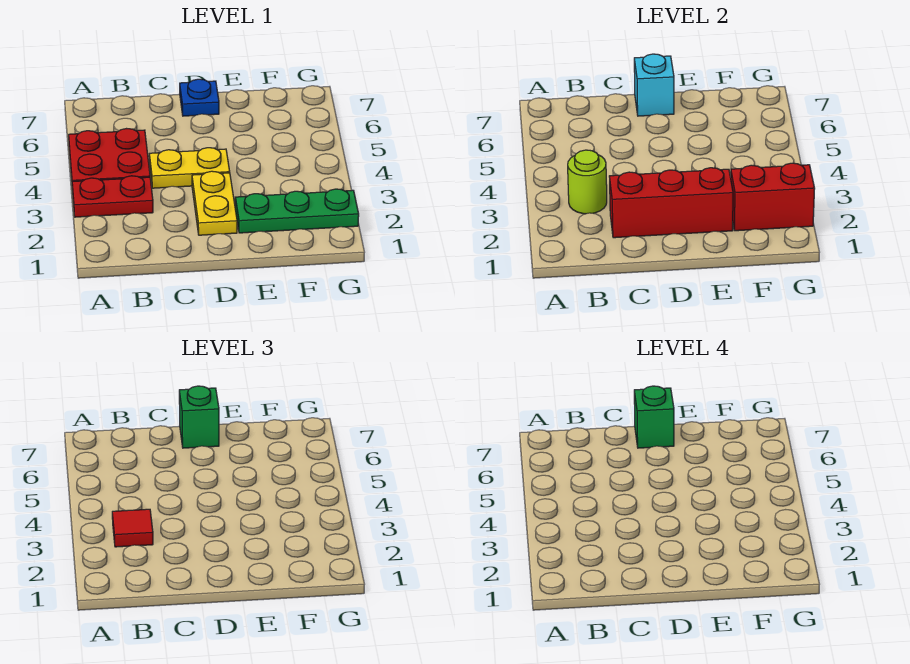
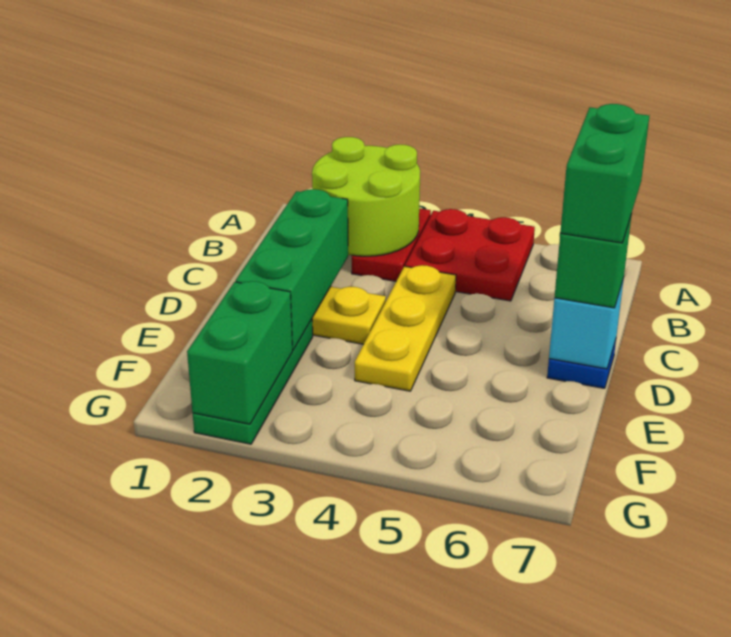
lime round brick B3 level 2 -> lime round brick A2:B3 level 2
red tile B3 level 3 -> none
red brick C2:E2 level 2 -> green brick C2:E2 level 2
yellow plate C4:D4 level 1 -> yellow plate C4:E4 level 1
green brick D7 level 4 -> green brick C7:D7 level 4
red brick F2:G2 level 2 -> green brick F2:G2 level 2

